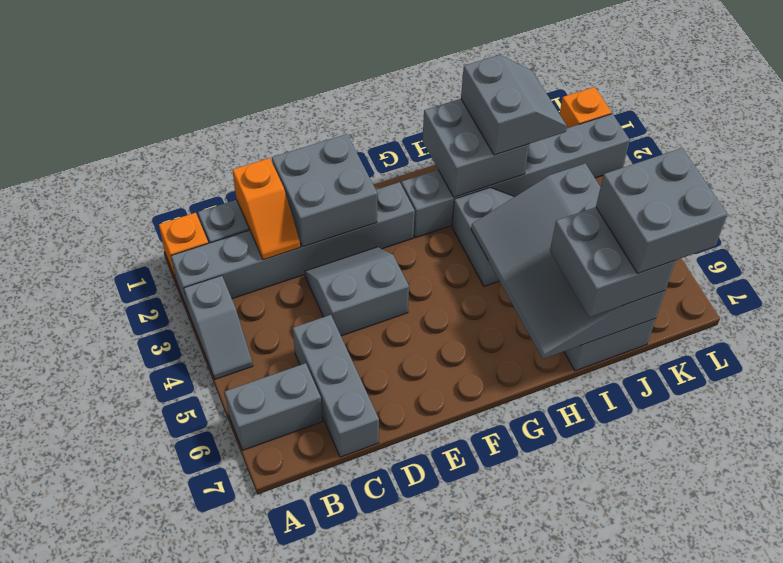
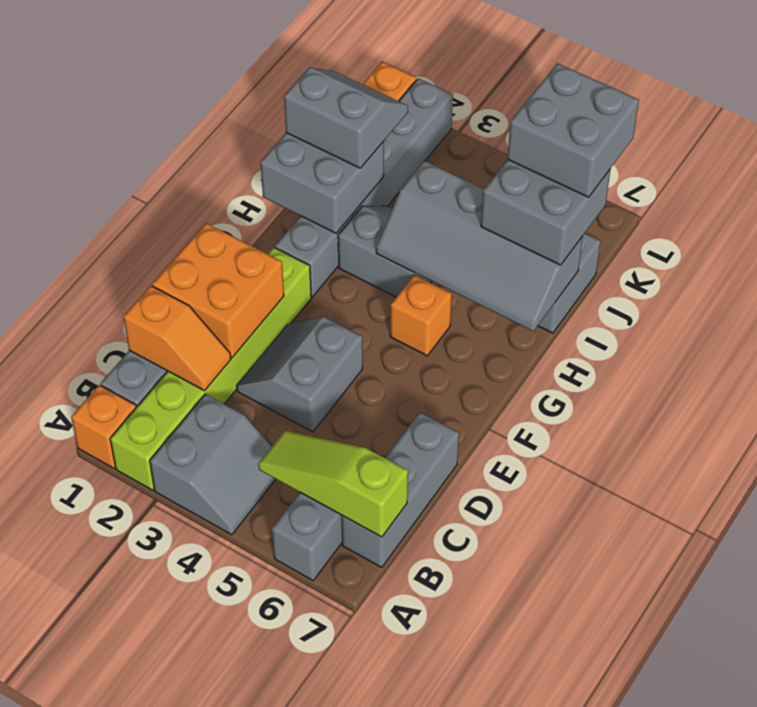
grey brick A2:F2 level 1 -> lime brick A2:F2 level 1
grey slope A3:A4 level 1 top 3 -> grey slope A3:B4 level 1 top 3
none -> lime slope B5:B7 level 2 top 7
grey brick C5:C7 level 1 -> grey brick B7:D7 level 1
grey brick D1:E2 level 2 -> orange brick D1:E2 level 2
none -> orange brick G5 level 1
grey slope H4:J7 level 2 top J -> grey slope H4:I7 level 2 top I

